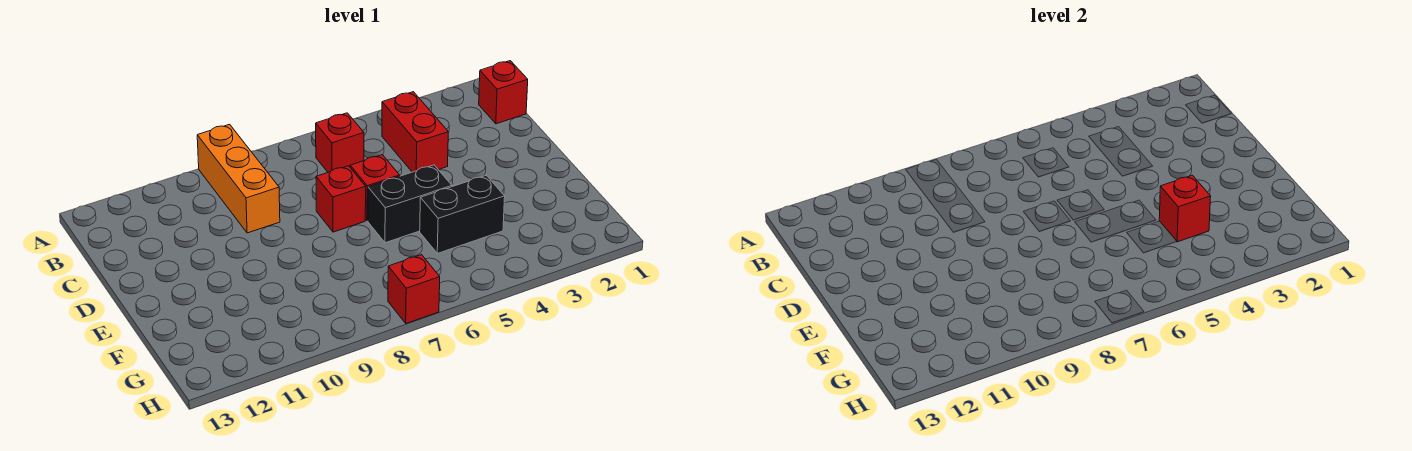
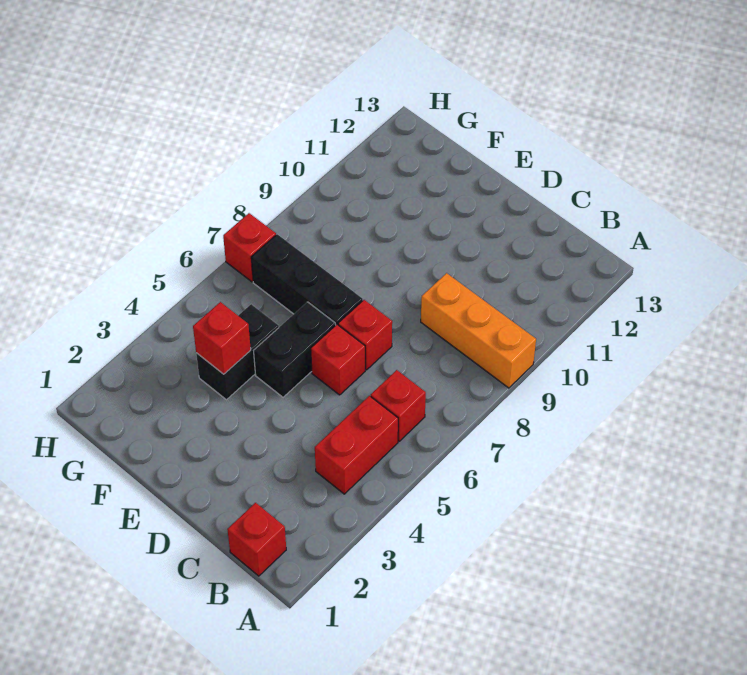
red brick B4:C4 level 1 -> red brick B4:B5 level 1
none -> black brick E7:G7 level 1

